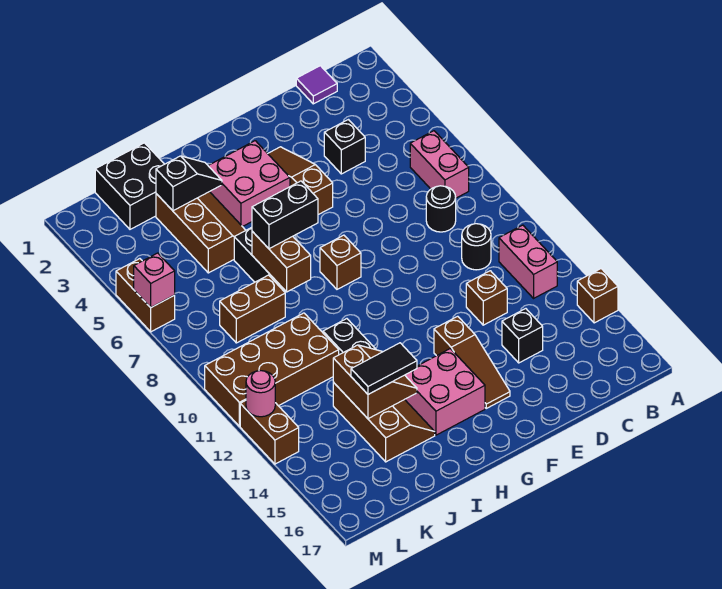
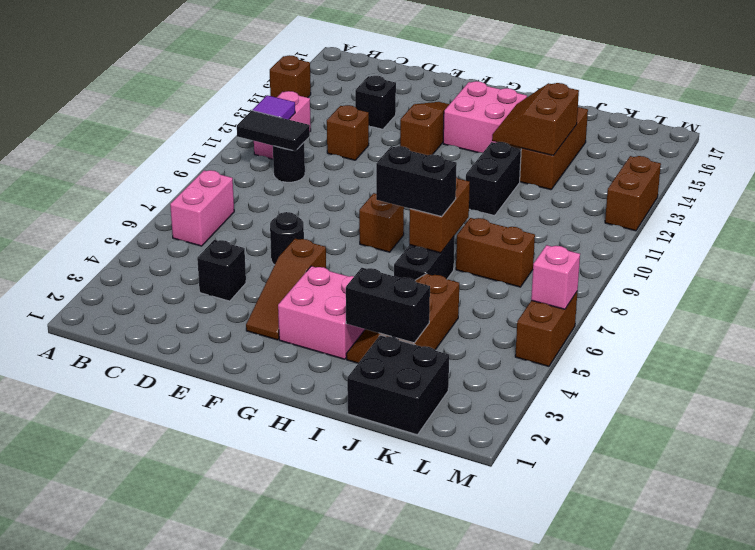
purple tile C1 level 1 -> purple tile B11 level 2
black round brick C8 level 1 -> black round brick E6 level 1
black slope I3:J3 level 2 top J -> black brick I3:J3 level 2
black tile I14:J14 level 3 -> black tile B10:C10 level 2
brown brick J10:M11 level 1 -> none
pink round brick M12 level 2 -> none

